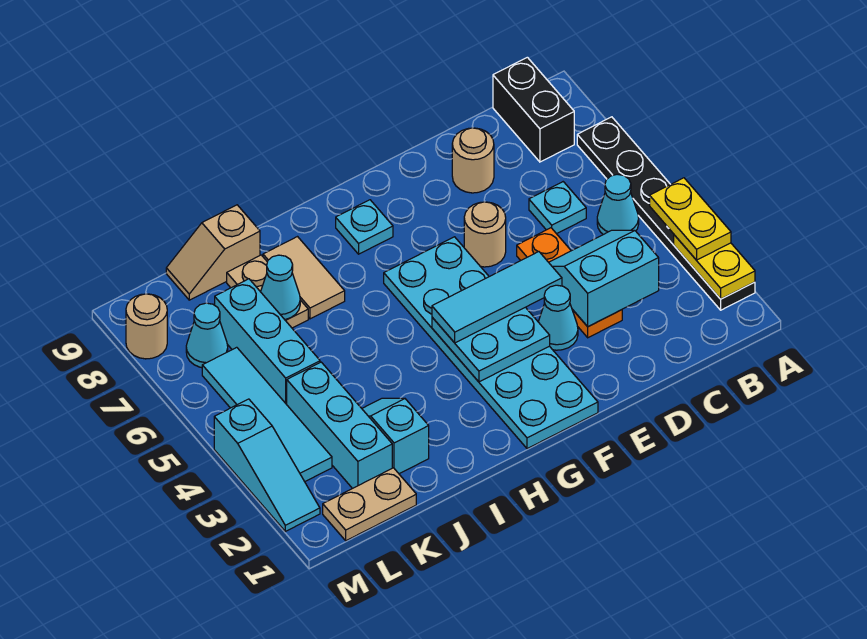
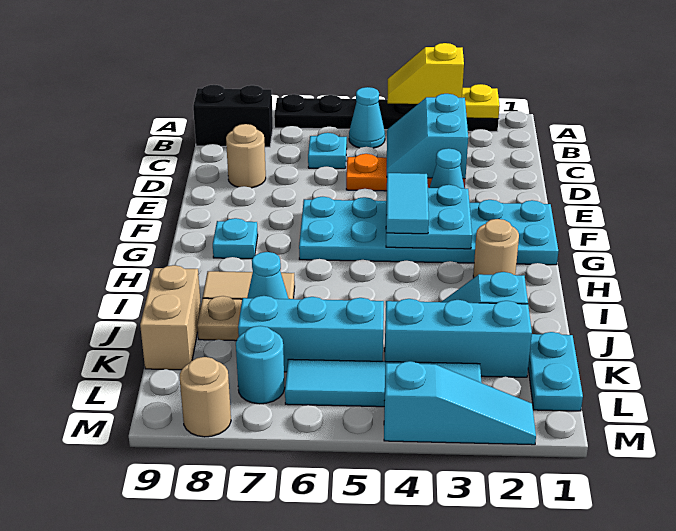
yellow plate A3:A4 level 3 -> yellow slope A3:A4 level 3 top 3
cyan tile E4:G4 level 3 -> cyan tile F4:G4 level 3
tan round brick E6 level 1 -> tan round brick H2 level 1
tan slope J9:K9 level 1 top J -> tan brick J9:K9 level 1
tan plate K1:L1 level 1 -> cyan plate K1:L1 level 1
cyan cone L7 level 1 -> cyan round brick L7 level 1

